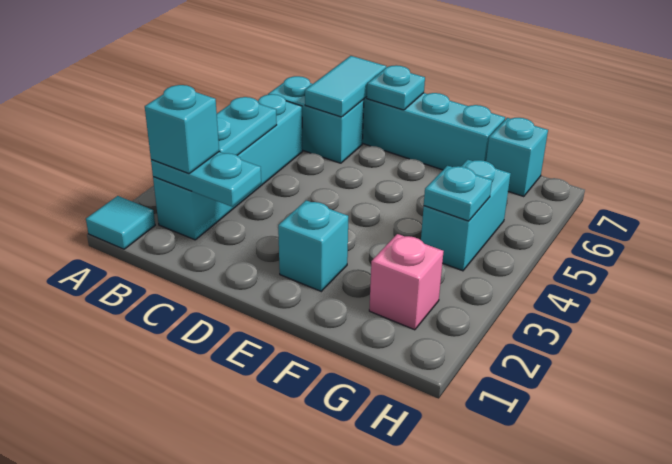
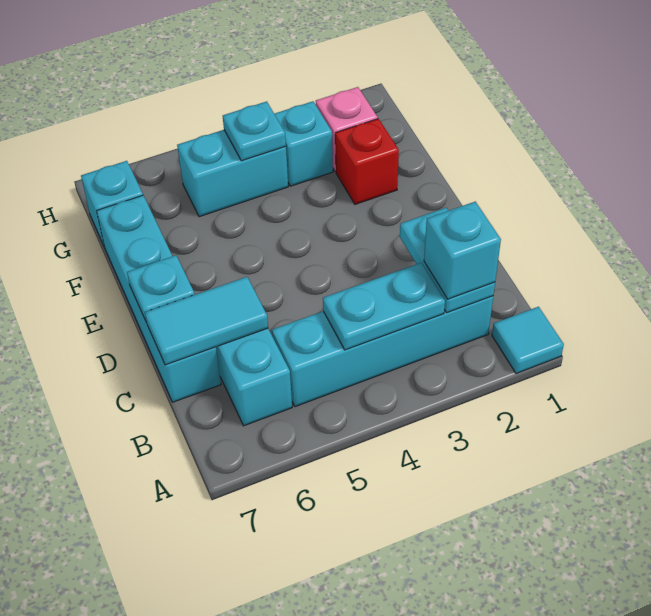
cyan brick E2 level 1 -> cyan brick G3 level 1
none -> red brick F2 level 1

